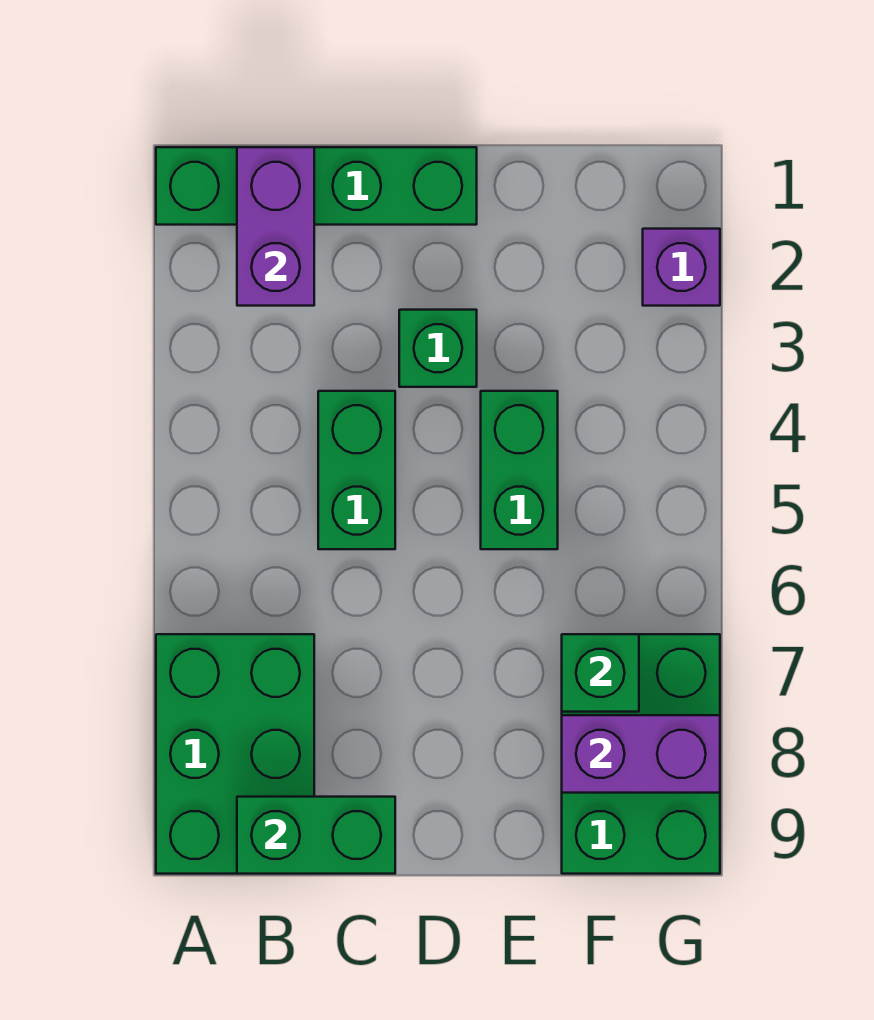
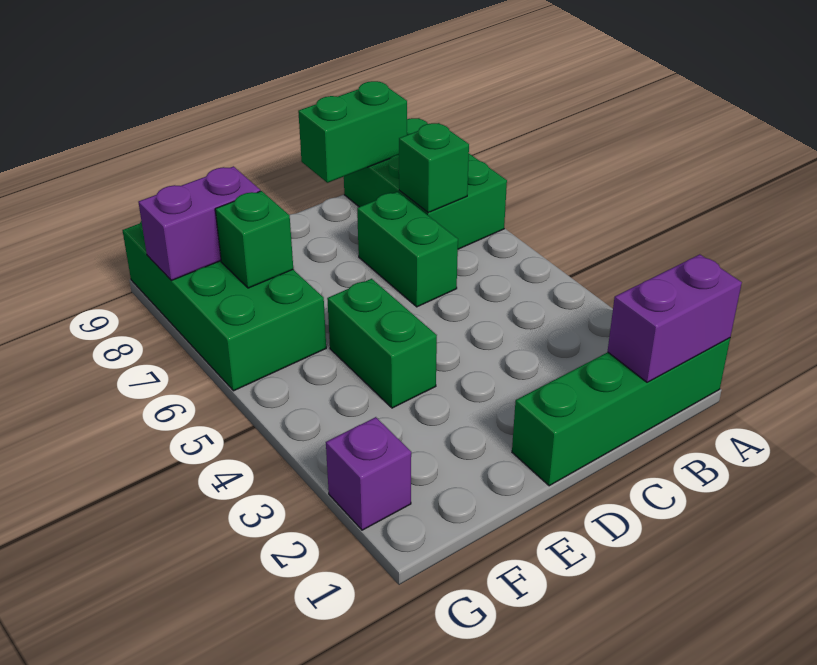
purple brick B1:B2 level 2 -> purple brick A1:B1 level 2
green brick C4:C5 level 1 -> green brick C6:C7 level 1
green brick D3 level 1 -> green brick B7 level 2
green brick F7:G9 level 1 -> green brick F6:G9 level 1

